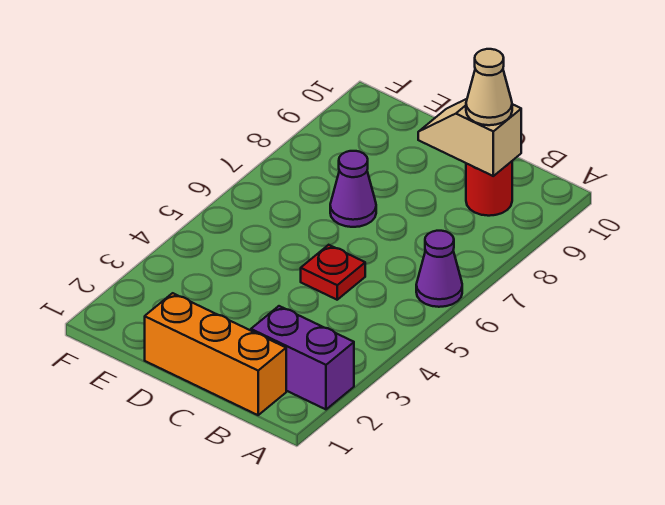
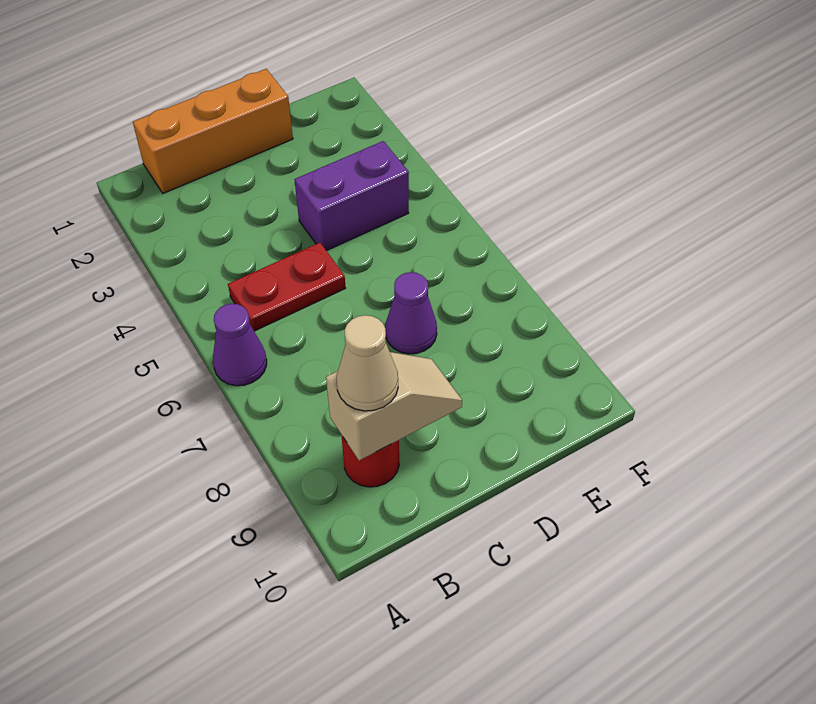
purple brick A2:B2 level 1 -> purple brick D4:E4 level 1
red plate C5 level 1 -> red plate B5:C5 level 1

